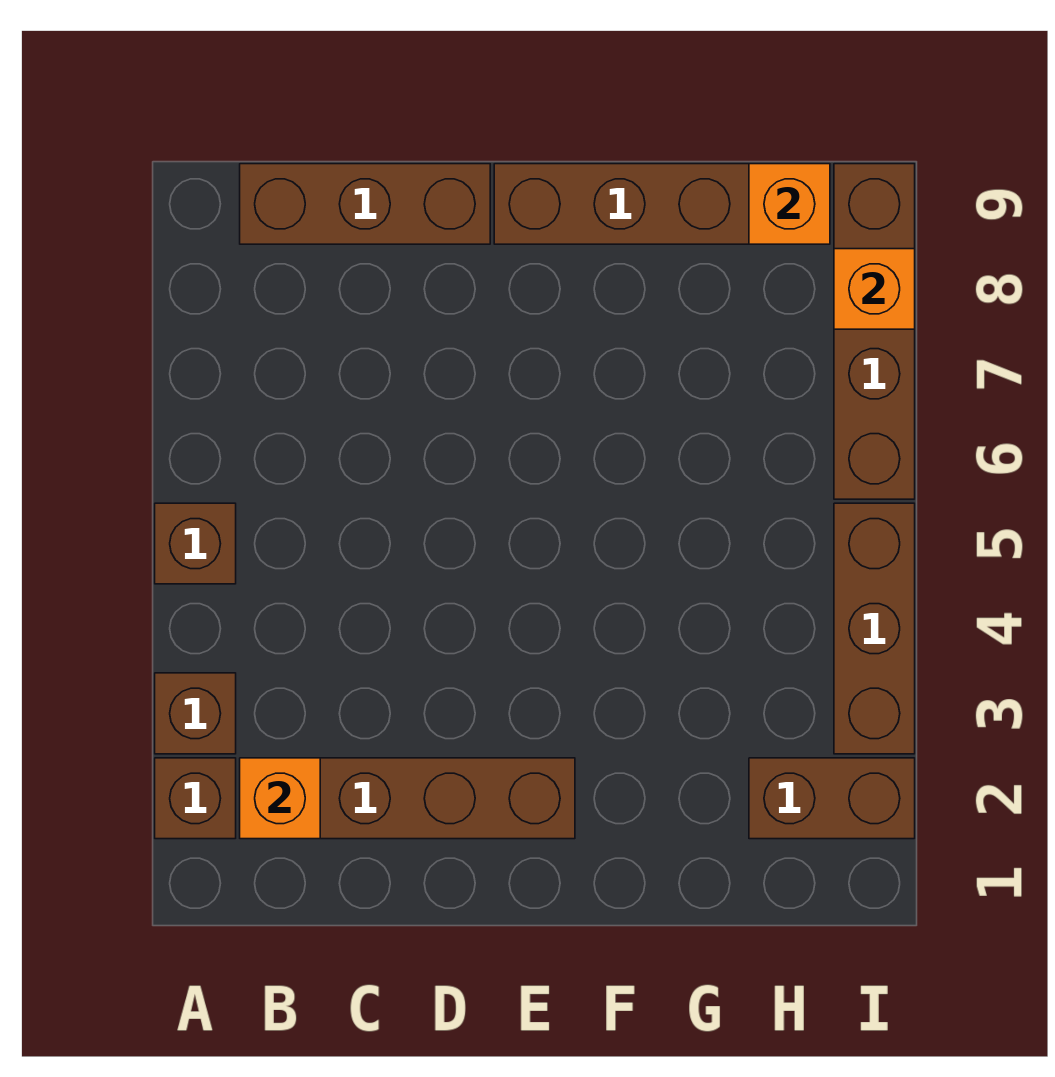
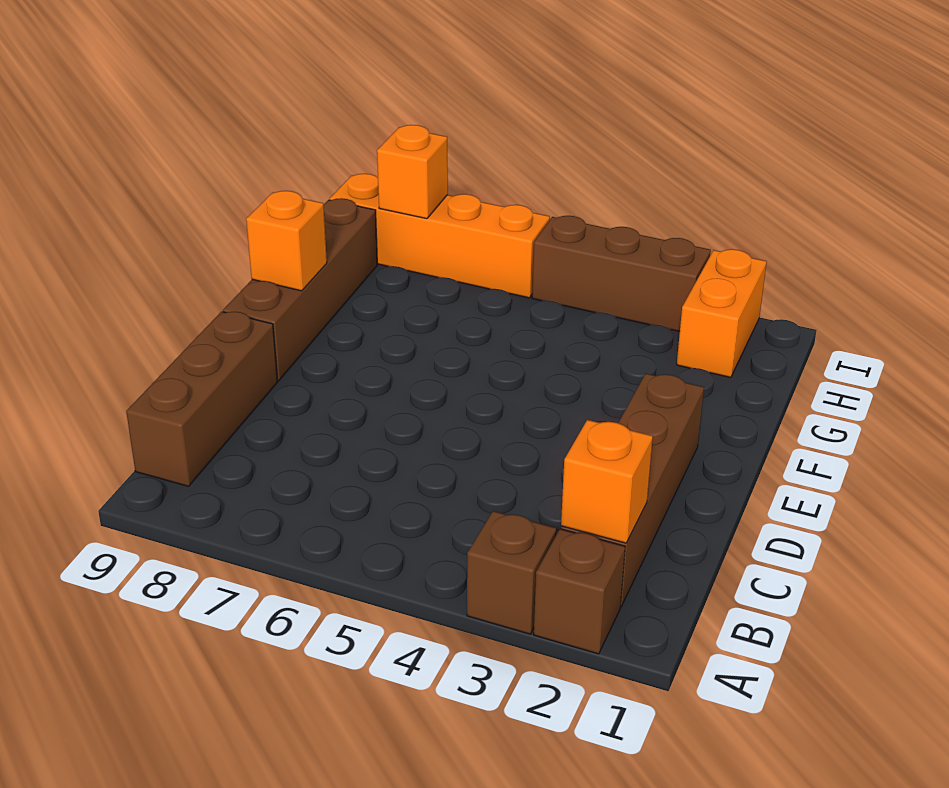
brown brick A5 level 1 -> none
brown brick H2:I2 level 1 -> orange brick H2:I2 level 1
orange brick H9 level 2 -> orange brick F9 level 2
brown brick I6:I9 level 1 -> orange brick I6:I9 level 1

